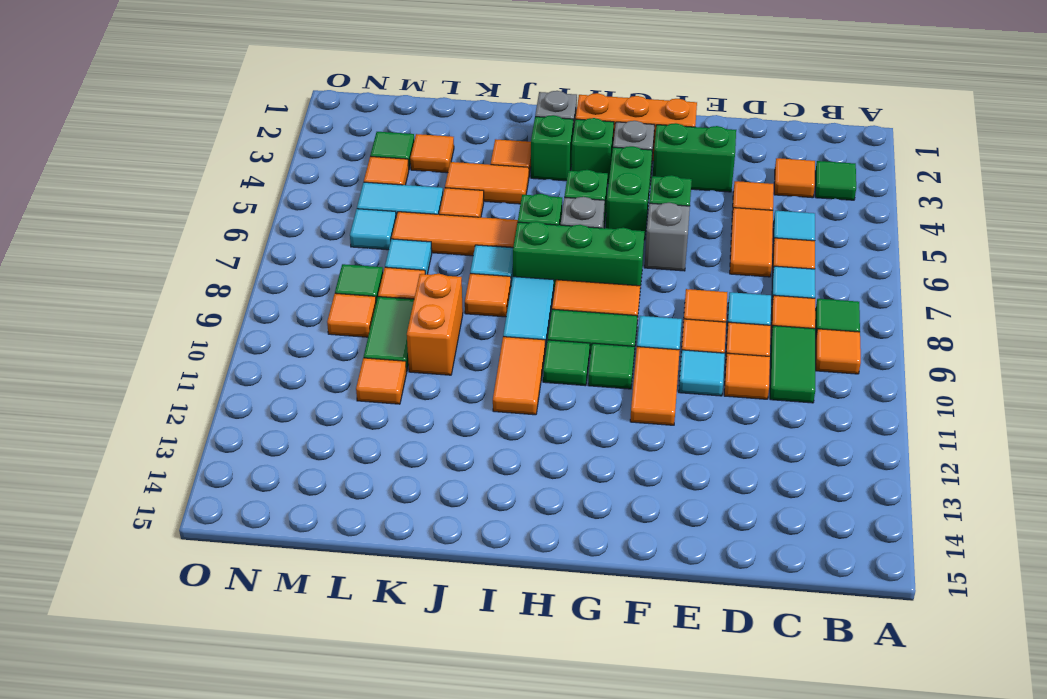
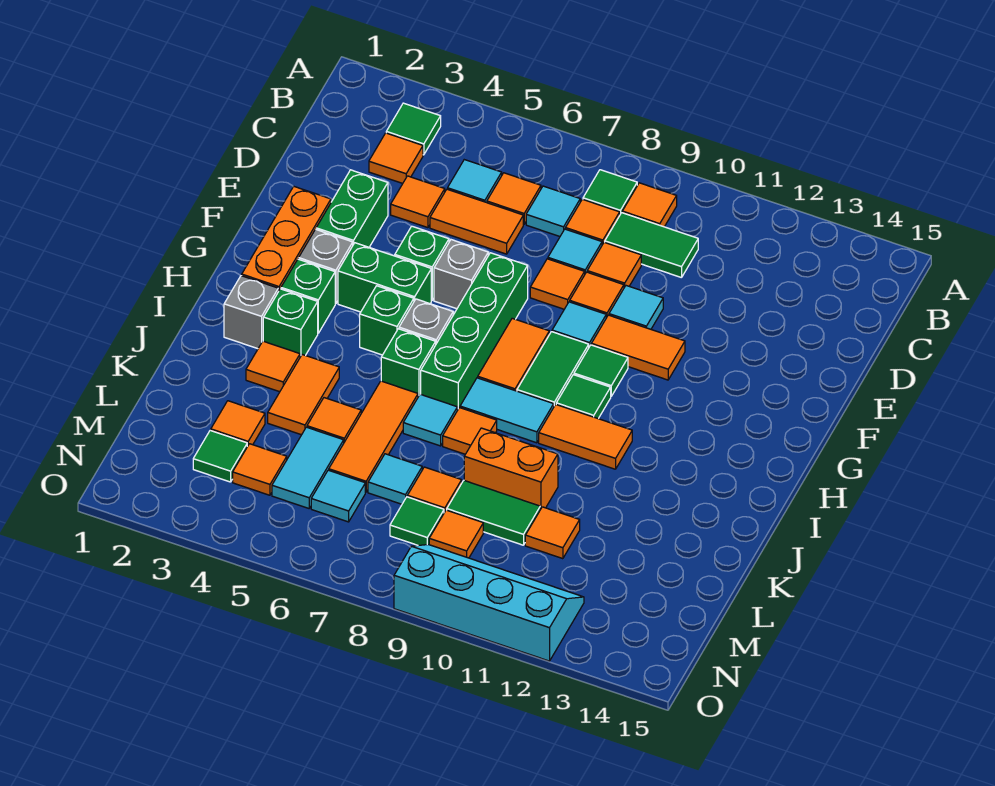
orange tile D10 level 1 -> none
green brick G7:I7 level 1 -> green brick F7:I7 level 1
none -> cyan slope N9:O12 level 1 top O

